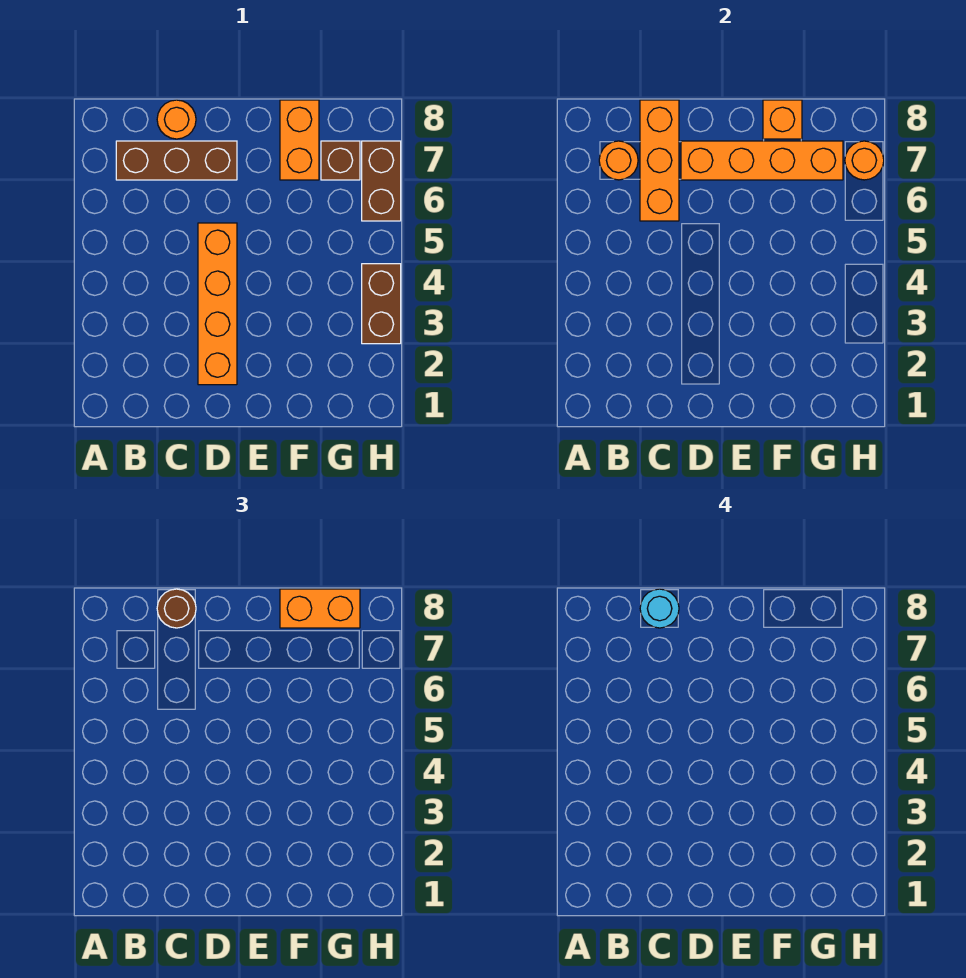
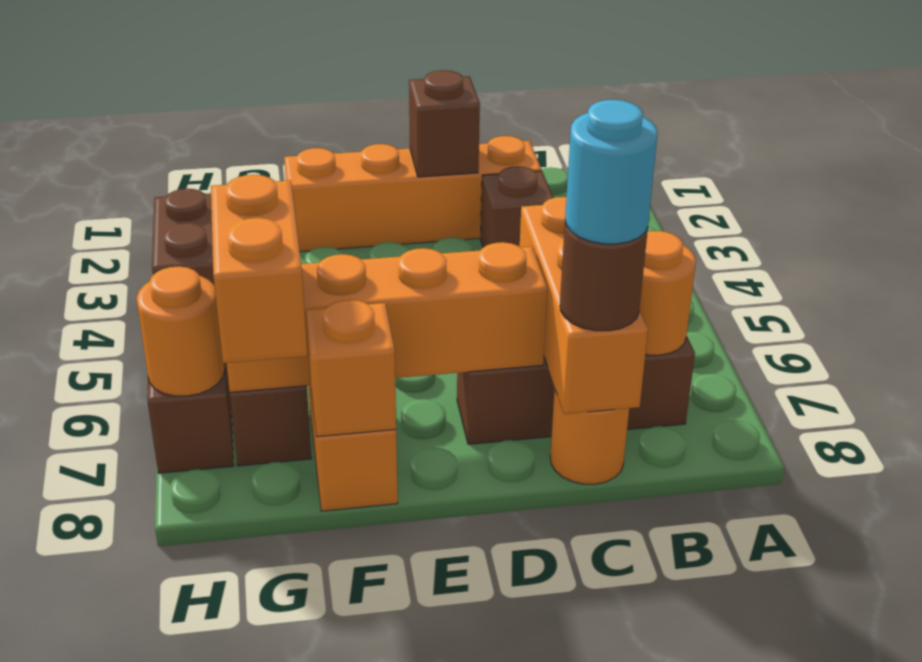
none -> brown brick C3 level 1
orange brick D2:D5 level 1 -> orange brick C2:F2 level 1
none -> brown brick D2 level 2
orange brick F8:G8 level 3 -> orange brick G7:G8 level 3

